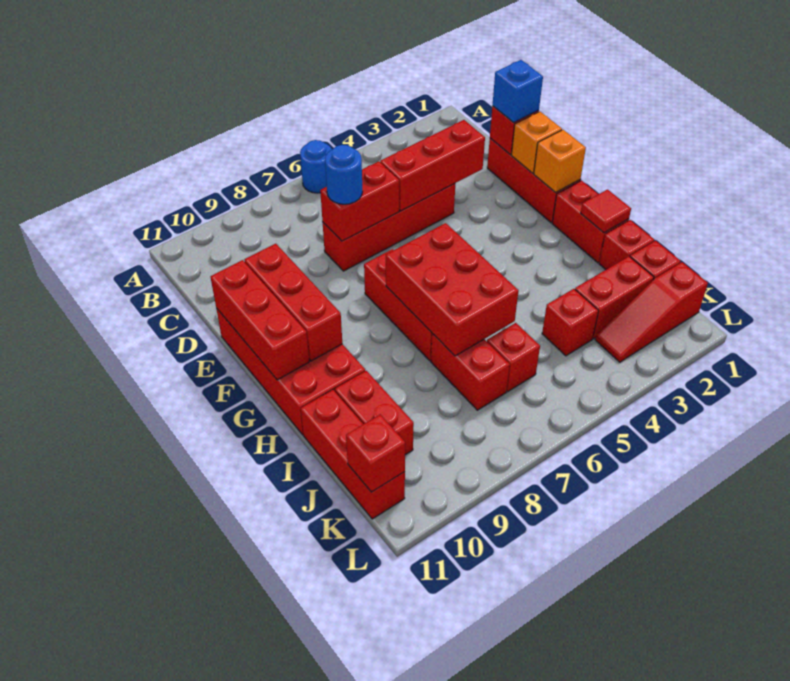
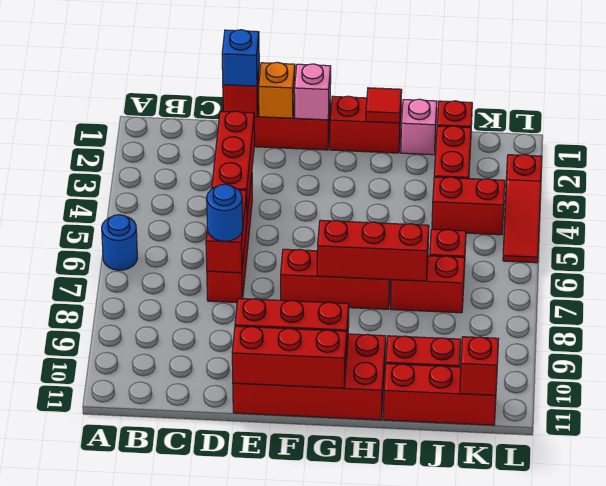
orange brick F1 level 2 -> pink brick F1 level 2
red brick G6:I7 level 2 -> red brick G7:I7 level 2
red brick I1 level 1 -> pink brick I1 level 1
red brick J4 level 1 -> red brick J4:K4 level 1
red slope K1:K3 level 1 top 1 -> red slope L3:L5 level 1 top 3

